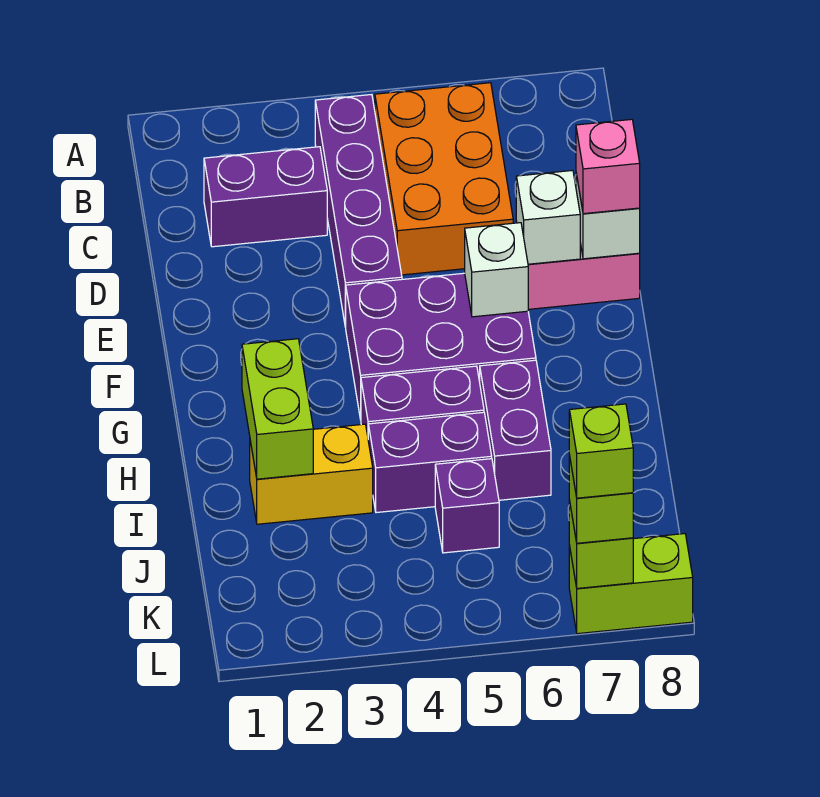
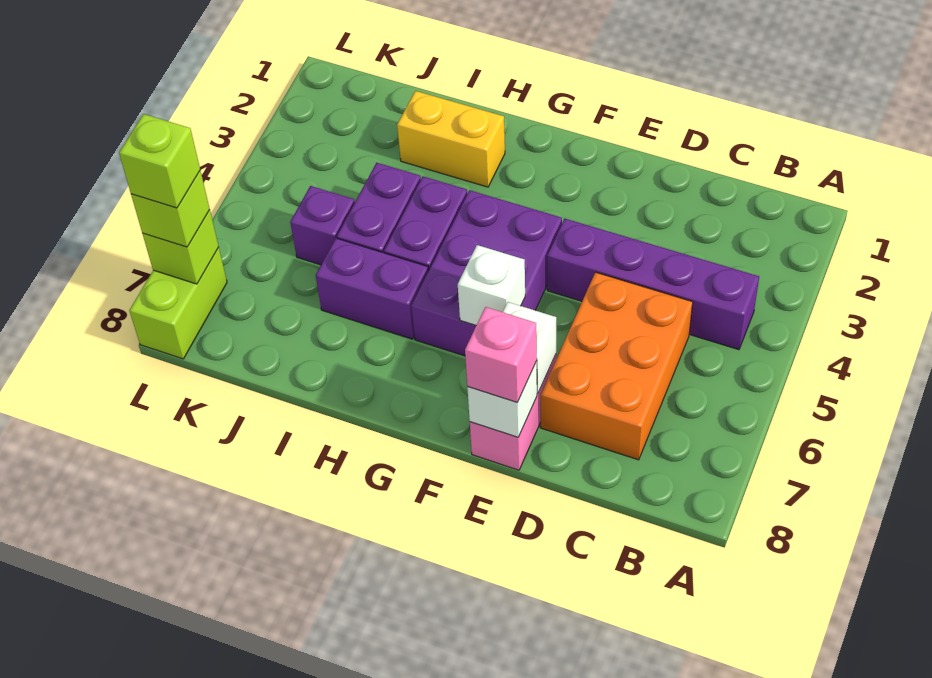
orange brick B5:D6 level 1 -> orange brick C5:D7 level 1
purple brick C2:C3 level 1 -> none
lime brick H2:I2 level 2 -> none
yellow brick I2:I3 level 1 -> yellow brick H2:I2 level 1

